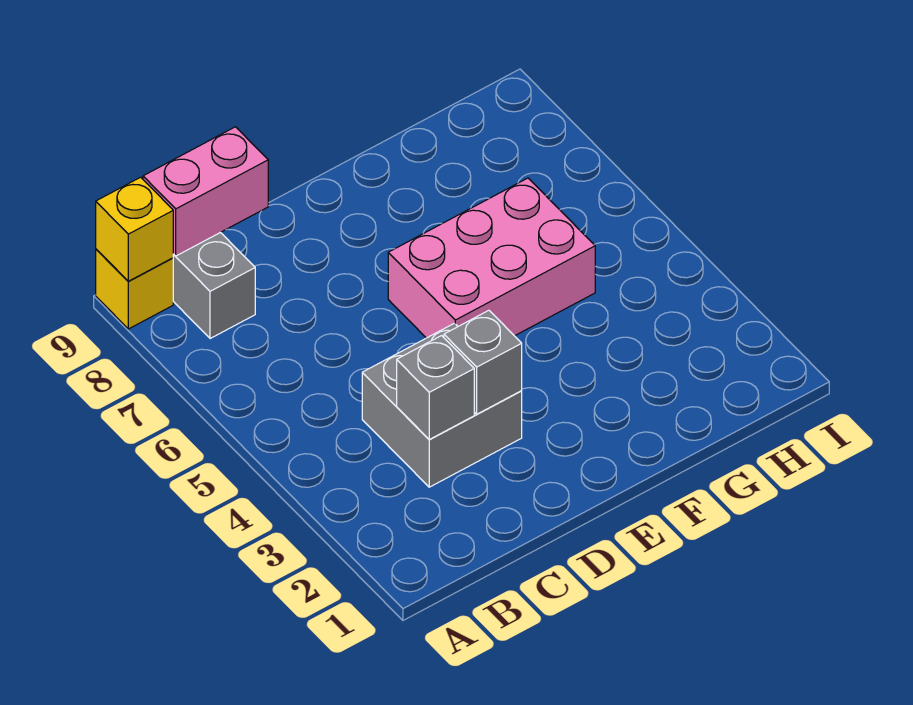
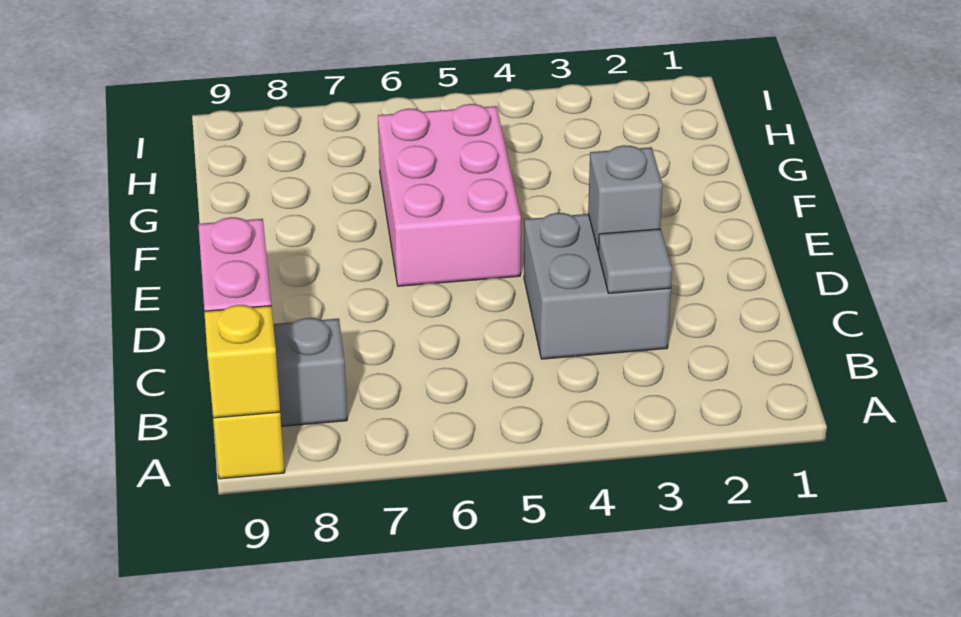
grey brick C3 level 2 -> grey tile C3 level 2

